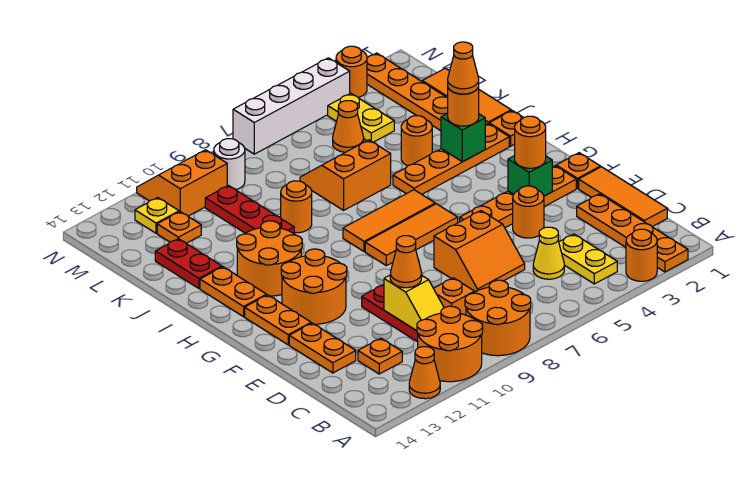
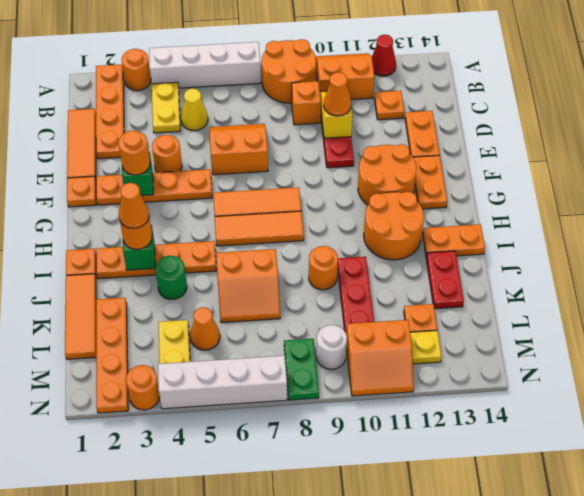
none -> white brick A4:A7 level 1
orange round brick A10:B11 level 1 -> orange slope A10:B11 level 1 top B
orange cone A12 level 1 -> red cone A12 level 1
orange plate H13:I13 level 1 -> orange plate I13:I14 level 1
orange round brick J4 level 1 -> green round brick J4 level 1
none -> green plate M8:N8 level 1

